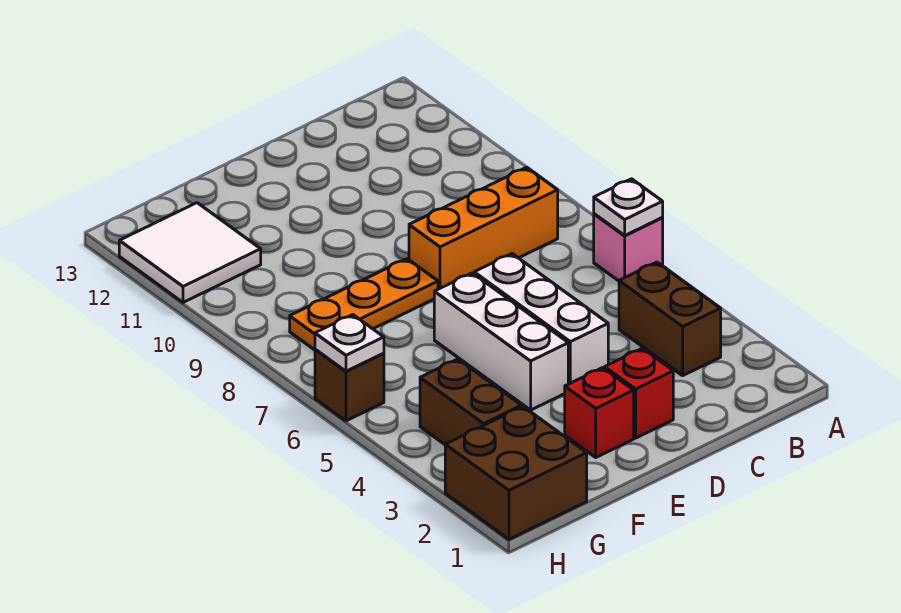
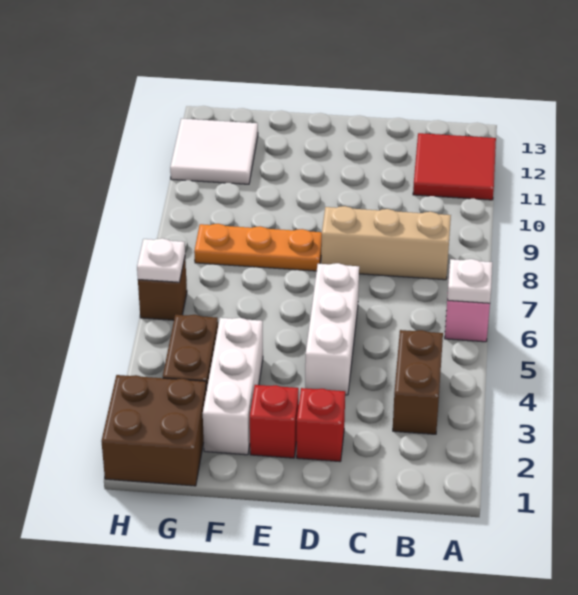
none -> red tile A11:B12 level 1
orange brick B8:D8 level 1 -> tan brick B8:D8 level 1
white brick E4:E6 level 1 -> white brick F2:F4 level 1

